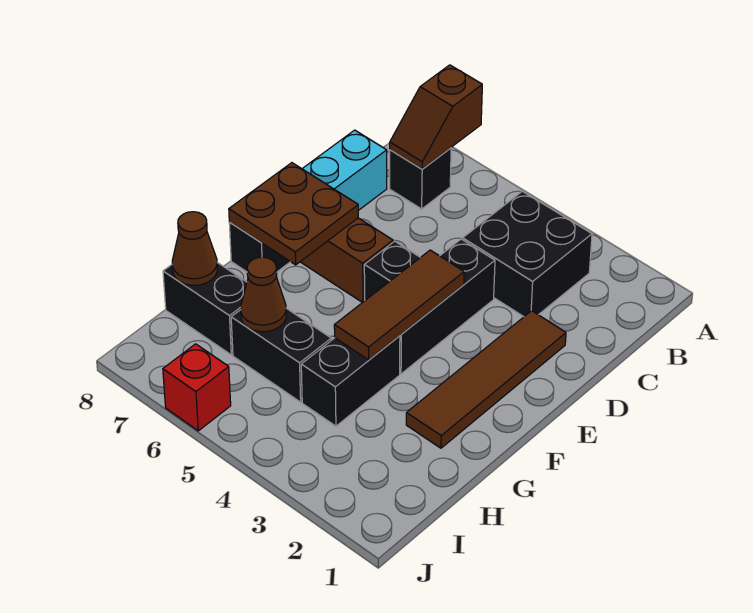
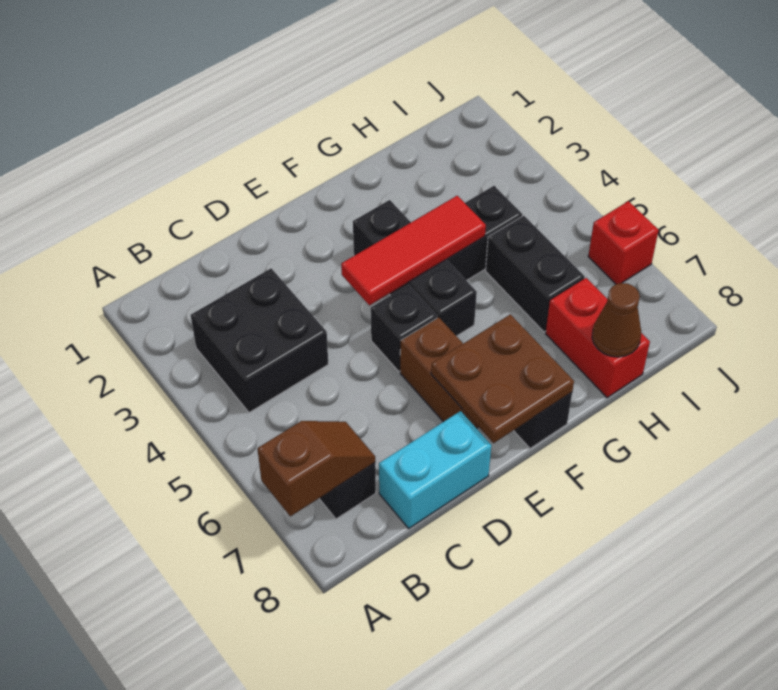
brown tile D2:G2 level 1 -> none
black brick D4:F4 level 1 -> black brick F3:F5 level 1
brown tile E4:G4 level 2 -> red tile E4:G4 level 2
brown cone H6 level 2 -> none
black brick H7:H8 level 1 -> red brick H7:H8 level 1

